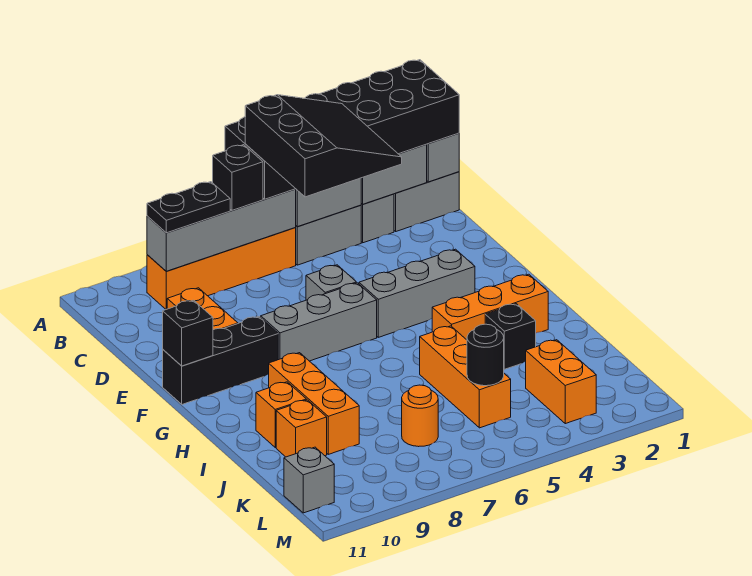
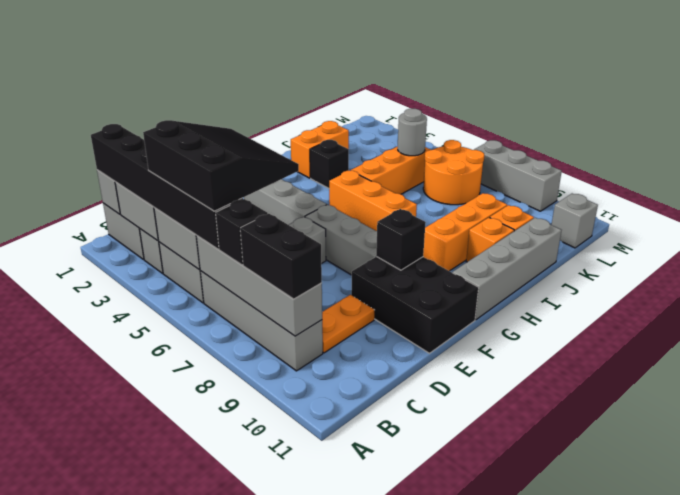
black brick A1:B6 level 3 -> black brick B1:B6 level 3
black slope B4:D6 level 4 top 6 -> black slope B4:D6 level 4 top B
orange brick B6:B9 level 1 -> grey brick B6:B9 level 1
black plate B8:B9 level 3 -> black brick B8:B9 level 3
black brick F9:F11 level 1 -> black brick E9:F11 level 1
black brick F11 level 2 -> black brick F9 level 2
none -> grey brick G11:J11 level 1
orange brick H2:H4 level 1 -> orange brick H5:H7 level 1
orange brick K3:L3 level 1 -> orange brick I2:J2 level 1
black round brick K5 level 2 -> grey round brick K5 level 2
orange round brick K7 level 1 -> orange round brick K6:L7 level 1
none -> grey brick M7:M9 level 1

